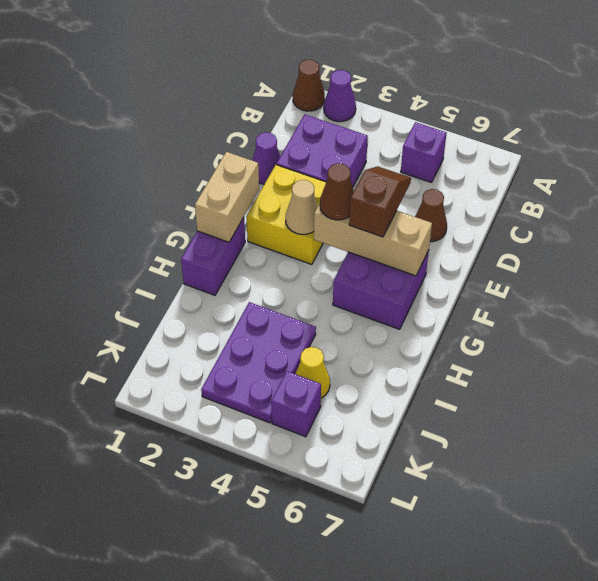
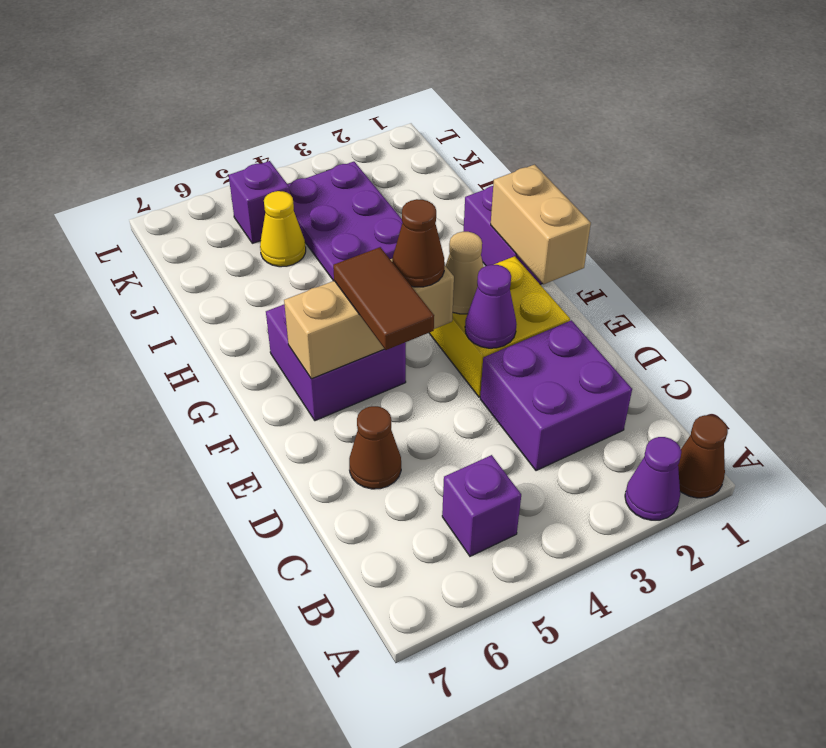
purple cone D1 level 1 -> purple cone E3 level 2
brown slope E5:F5 level 3 top F -> brown tile E5:F5 level 3

